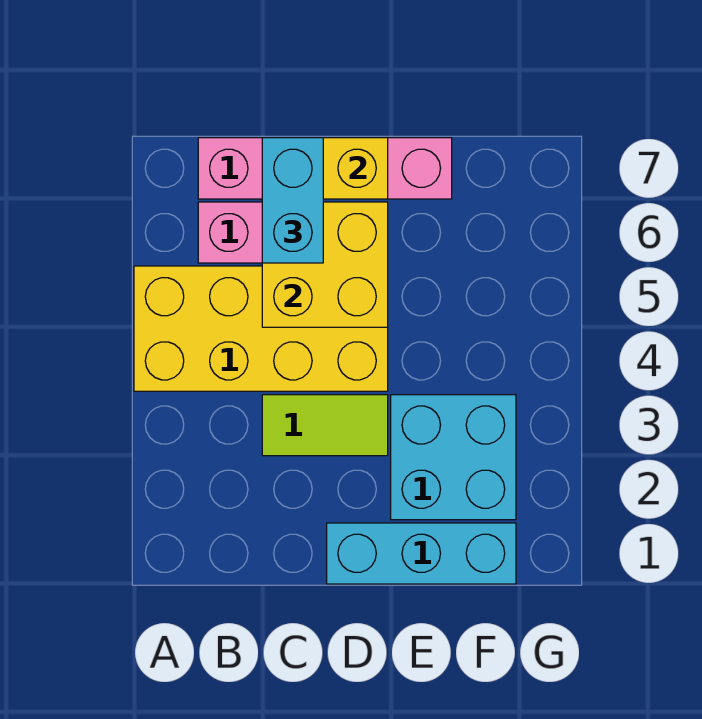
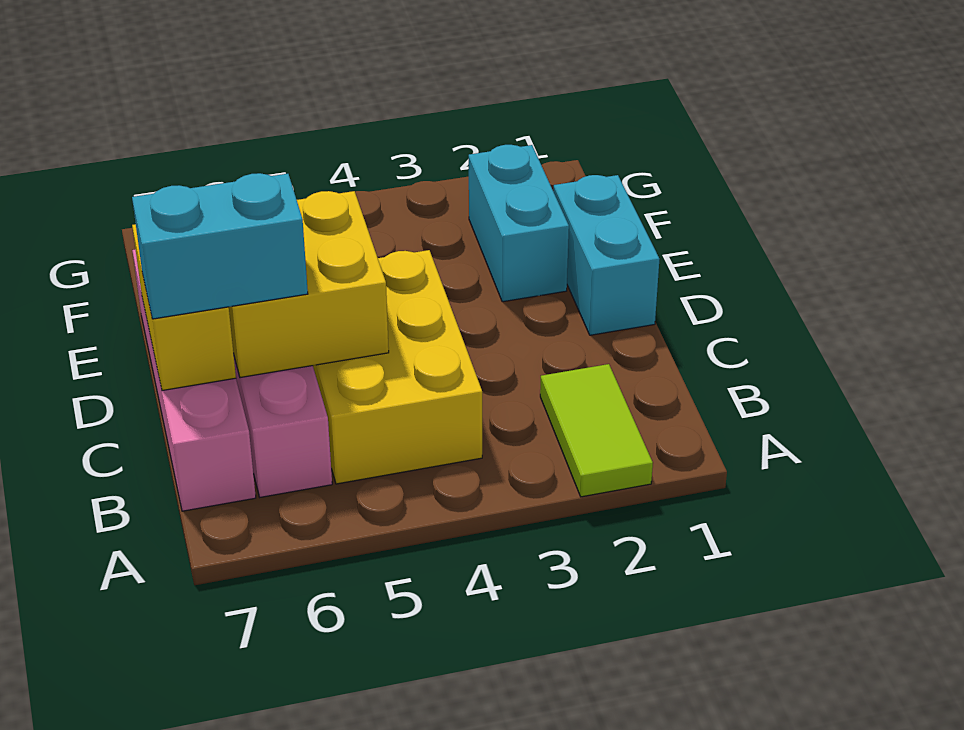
yellow brick A4:D5 level 1 -> yellow brick B4:D5 level 1
lime tile C3:D3 level 1 -> lime tile A2:B2 level 1
cyan brick D1:F1 level 1 -> cyan brick D1:E1 level 1
cyan brick E2:F3 level 1 -> cyan brick E2:F2 level 1

